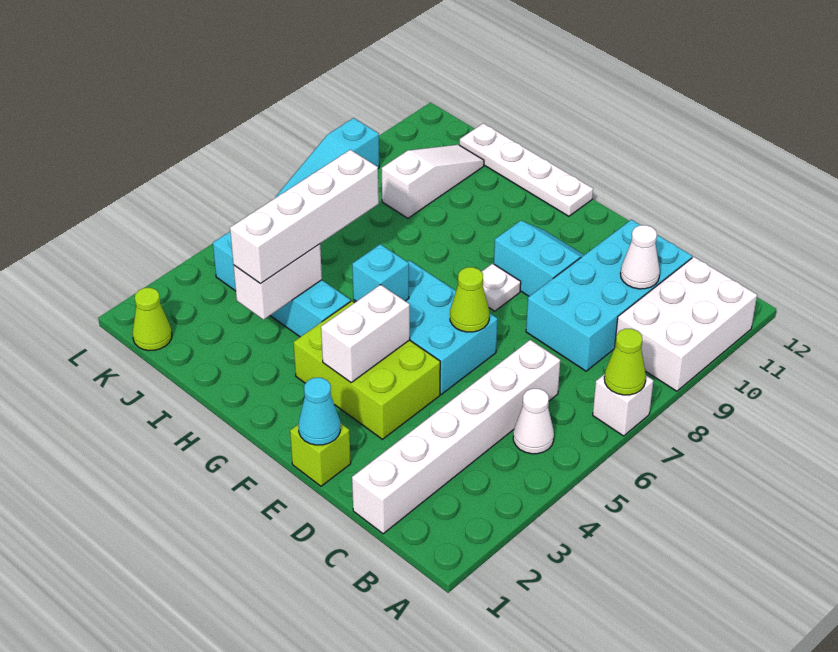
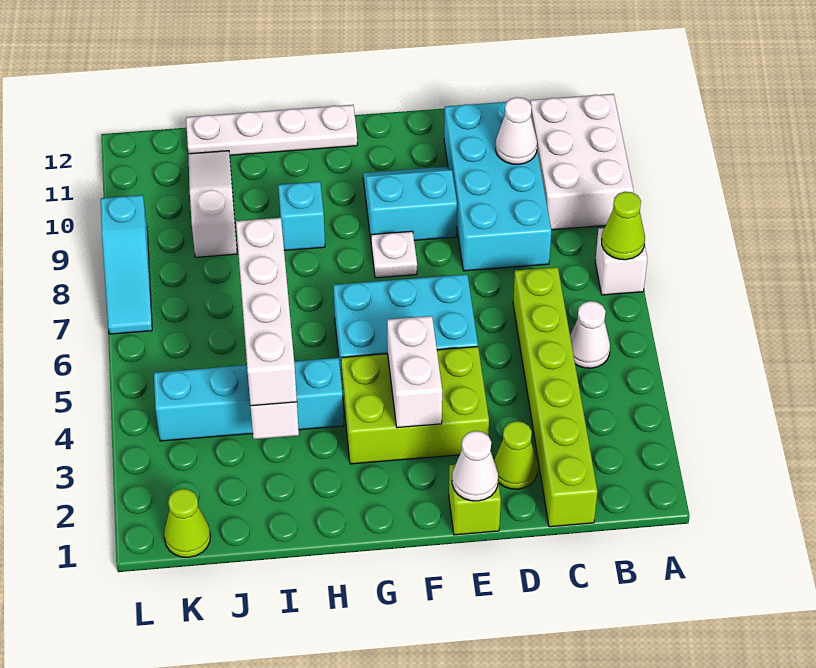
white brick C1:C6 level 1 -> lime brick C1:C6 level 1
cyan cone E1 level 2 -> white cone E1 level 2
lime cone E6 level 2 -> lime cone D2 level 1
cyan brick G5 level 2 -> cyan brick H9 level 1

